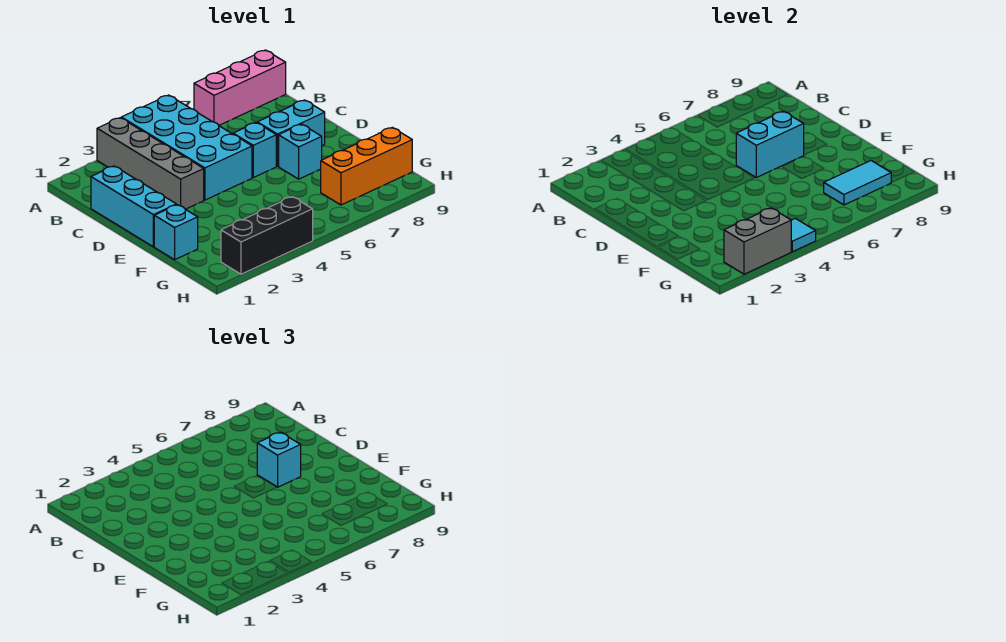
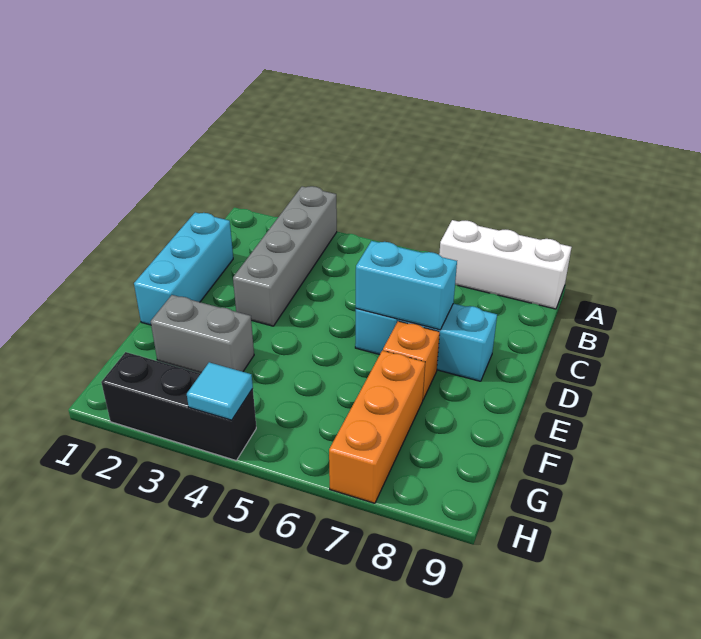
cyan brick A4:D5 level 1 -> none
pink brick A7:A9 level 1 -> white brick A7:A9 level 1
cyan brick D7 level 3 -> none
cyan brick E7 level 1 -> orange brick E7 level 1
cyan brick F1 level 1 -> none
orange brick G7:G9 level 1 -> orange brick F7:H7 level 1
cyan tile G7:G8 level 2 -> none
grey brick H2:H3 level 2 -> grey brick F2:F3 level 1

